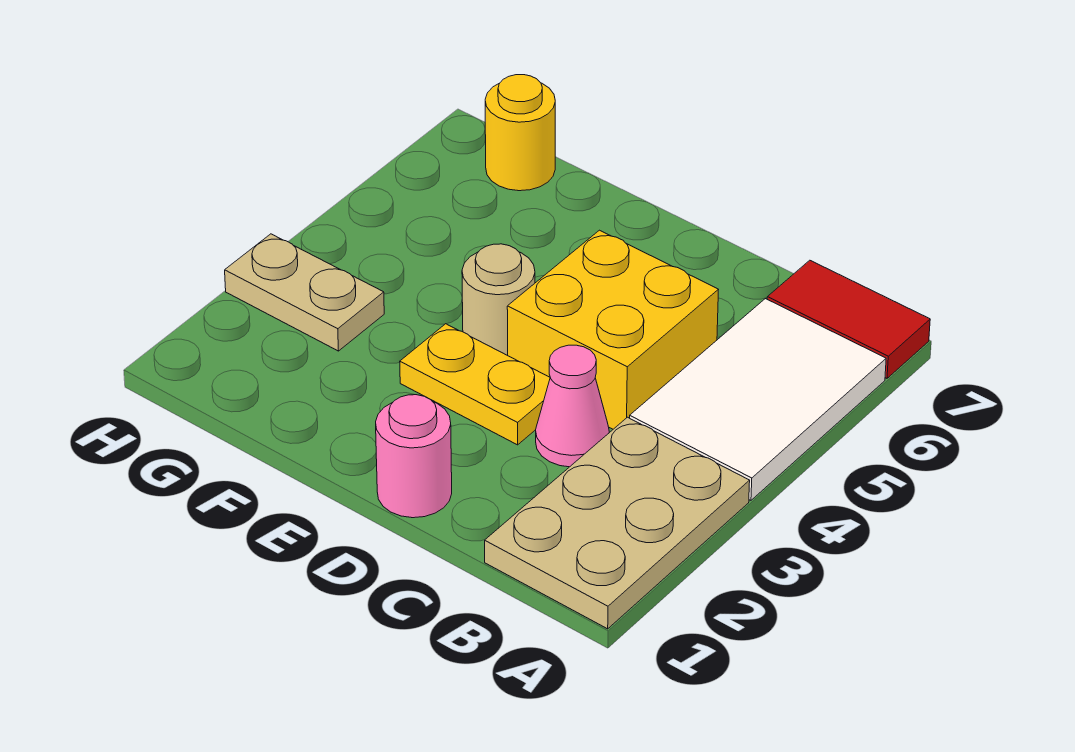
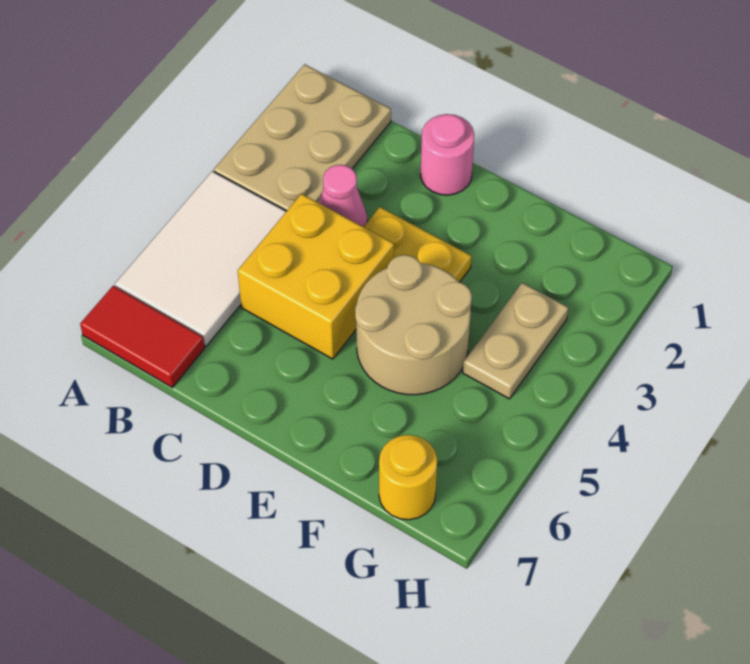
tan round brick E4 level 1 -> tan round brick E4:F5 level 1
tan plate G3:H3 level 1 -> tan plate G3:G4 level 1

